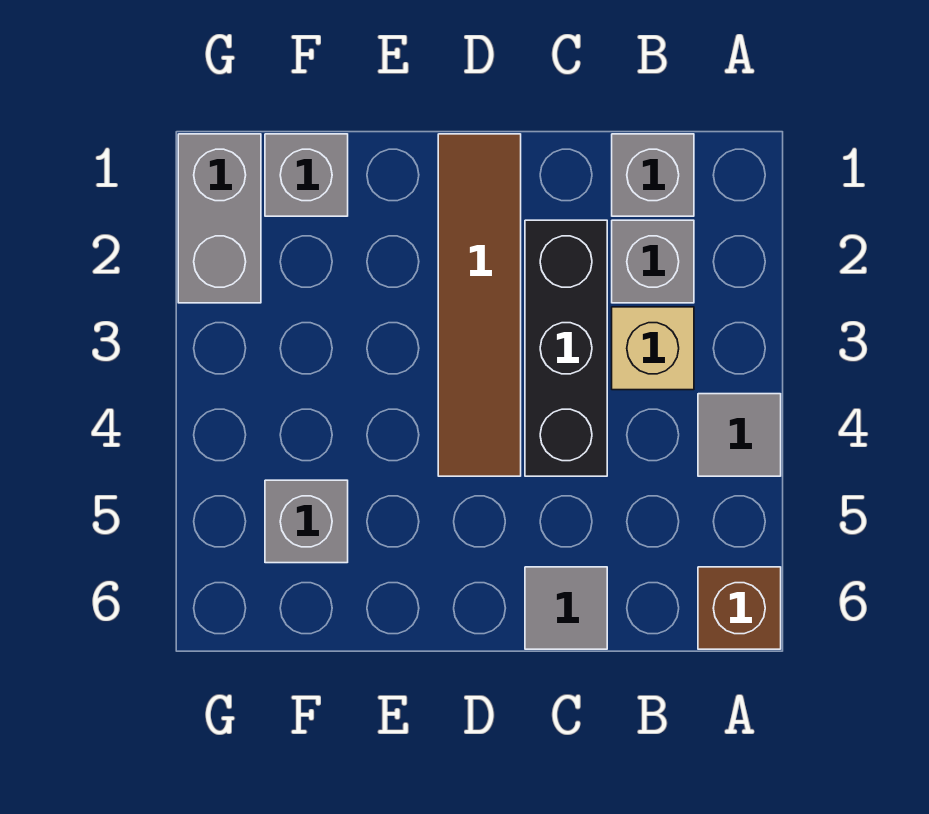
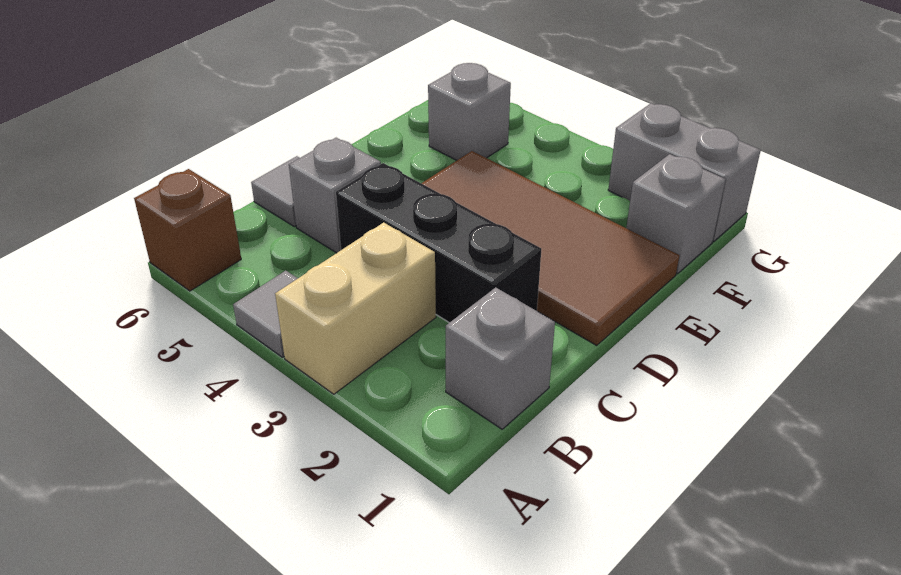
grey brick B2 level 1 -> grey brick C5 level 1
tan brick B3 level 1 -> tan brick A3:B3 level 1
brown tile D1:D4 level 1 -> brown tile D1:E4 level 1

